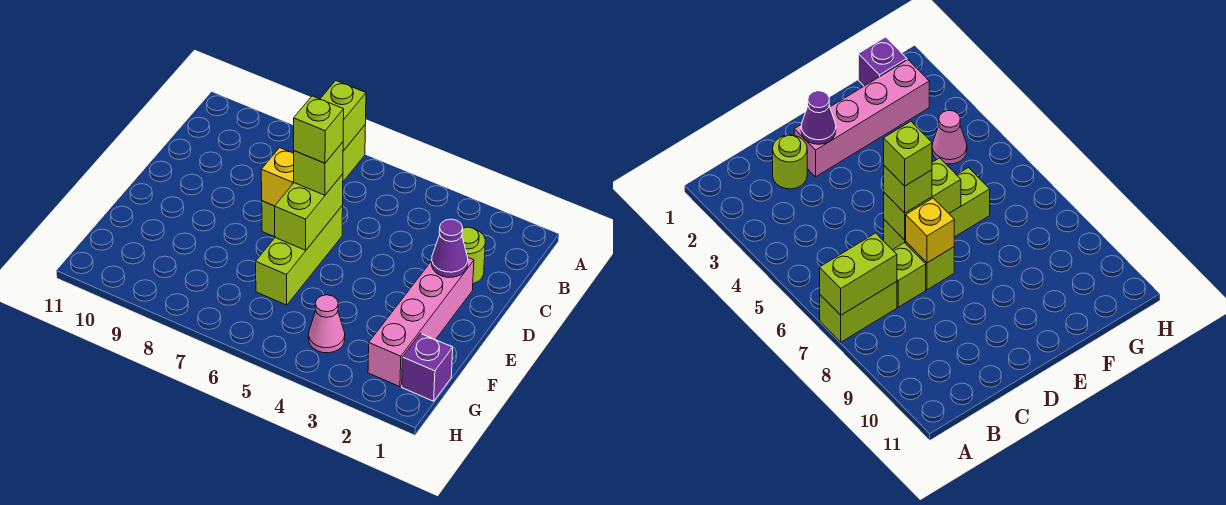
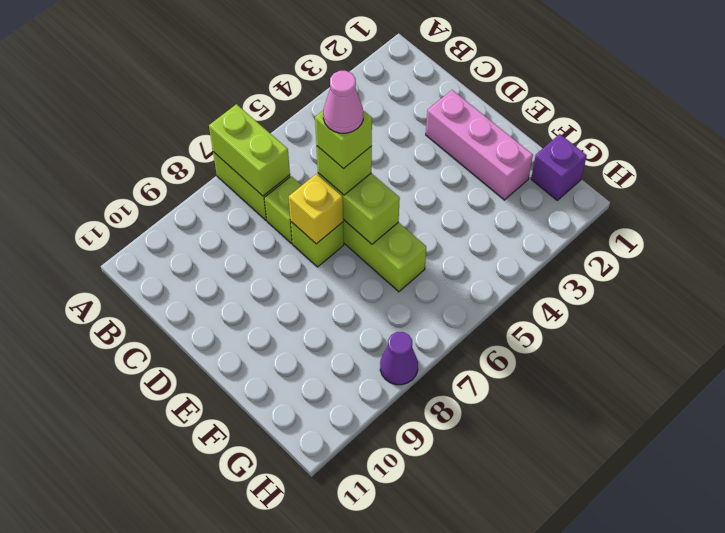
lime round brick C2 level 1 -> none
pink brick D2:G2 level 1 -> pink brick D2:F2 level 1
purple cone D2 level 2 -> purple cone H8 level 1
pink cone G4 level 1 -> pink cone D6 level 5

